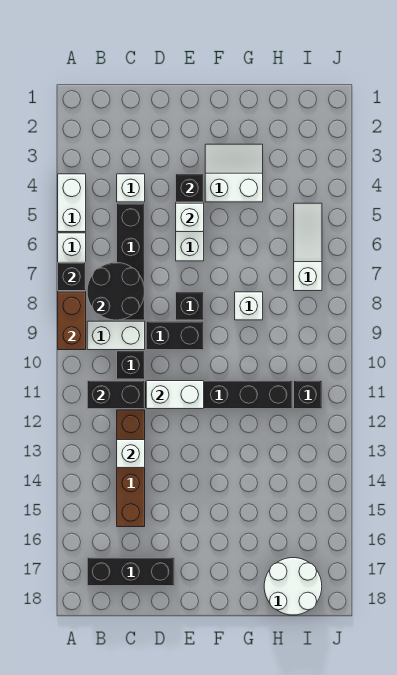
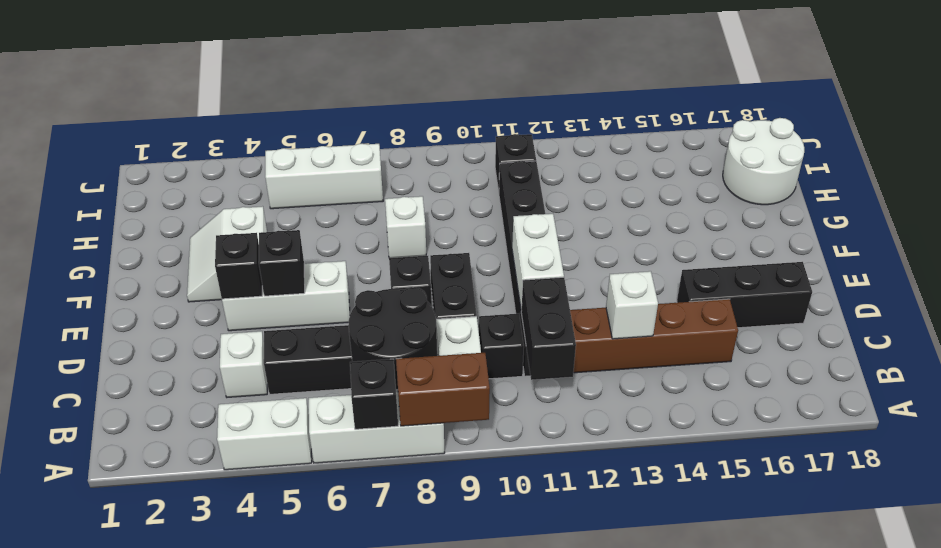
black brick B17:D17 level 1 -> black brick D15:D17 level 1
white brick E5 level 2 -> black brick E5 level 2
white slope I5:I7 level 1 top 7 -> white brick I5:I7 level 1

